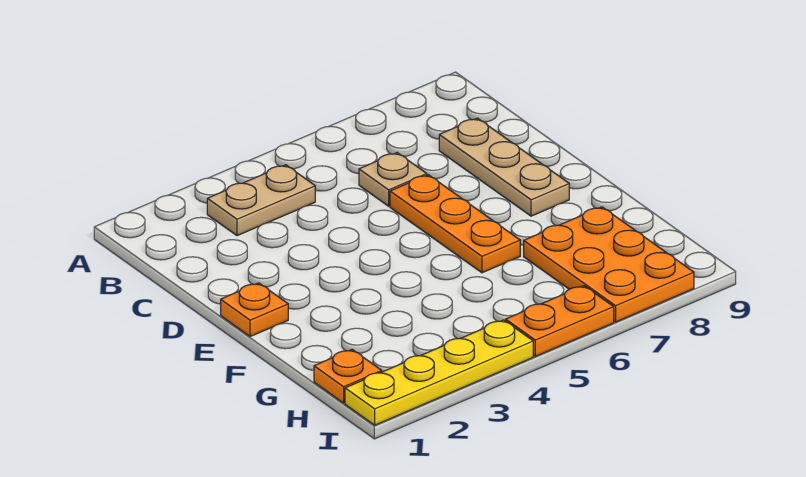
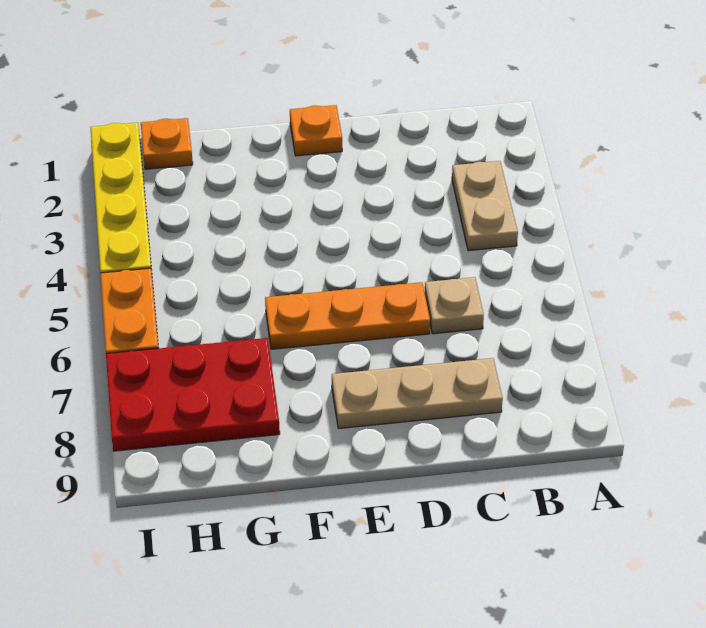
orange plate G7:I8 level 1 -> red plate G7:I8 level 1

